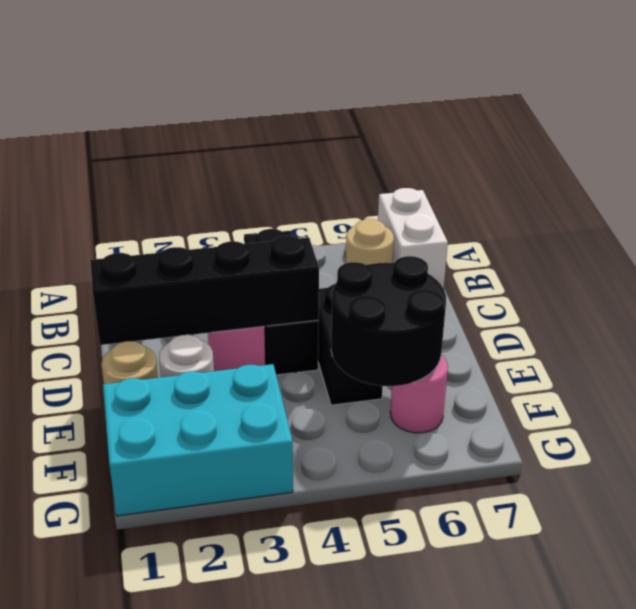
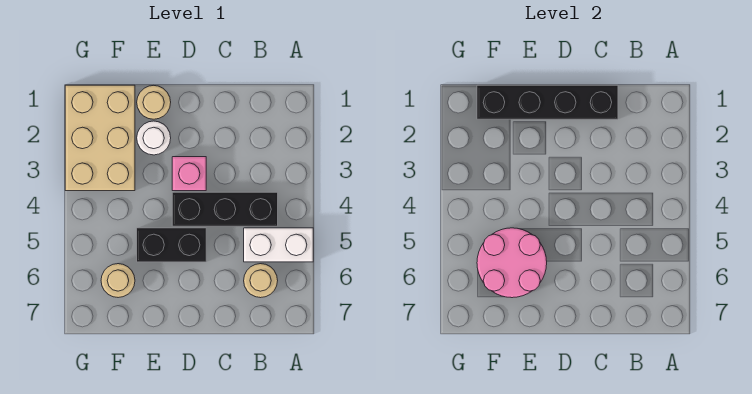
white brick A7:B7 level 1 -> white brick A5:B5 level 1
black brick D1:D4 level 2 -> black brick C1:F1 level 2
black round brick E5:F6 level 2 -> pink round brick E5:F6 level 2
cyan brick F1:G3 level 1 -> tan brick F1:G3 level 1
pink round brick F6 level 1 -> tan round brick F6 level 1

